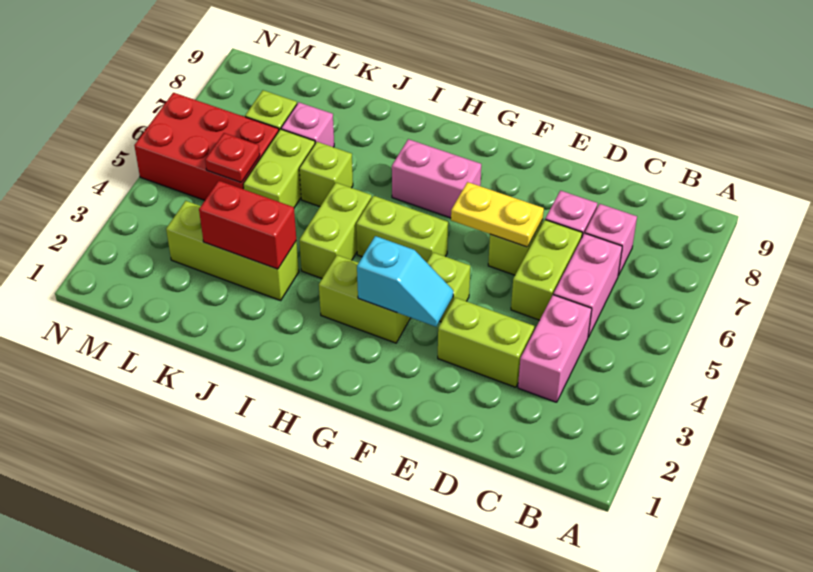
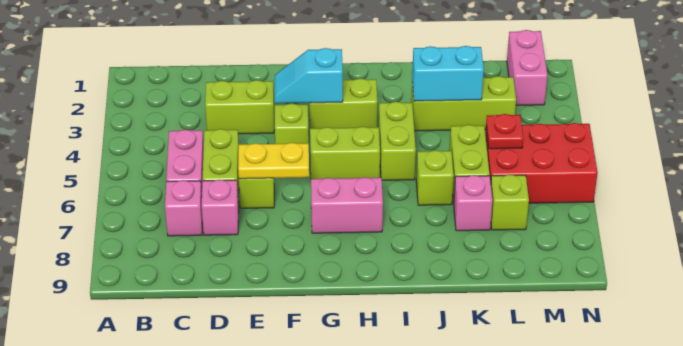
pink brick C3:C4 level 1 -> pink brick M1:M2 level 1
red brick J3:K3 level 2 -> cyan brick J3:K3 level 2

